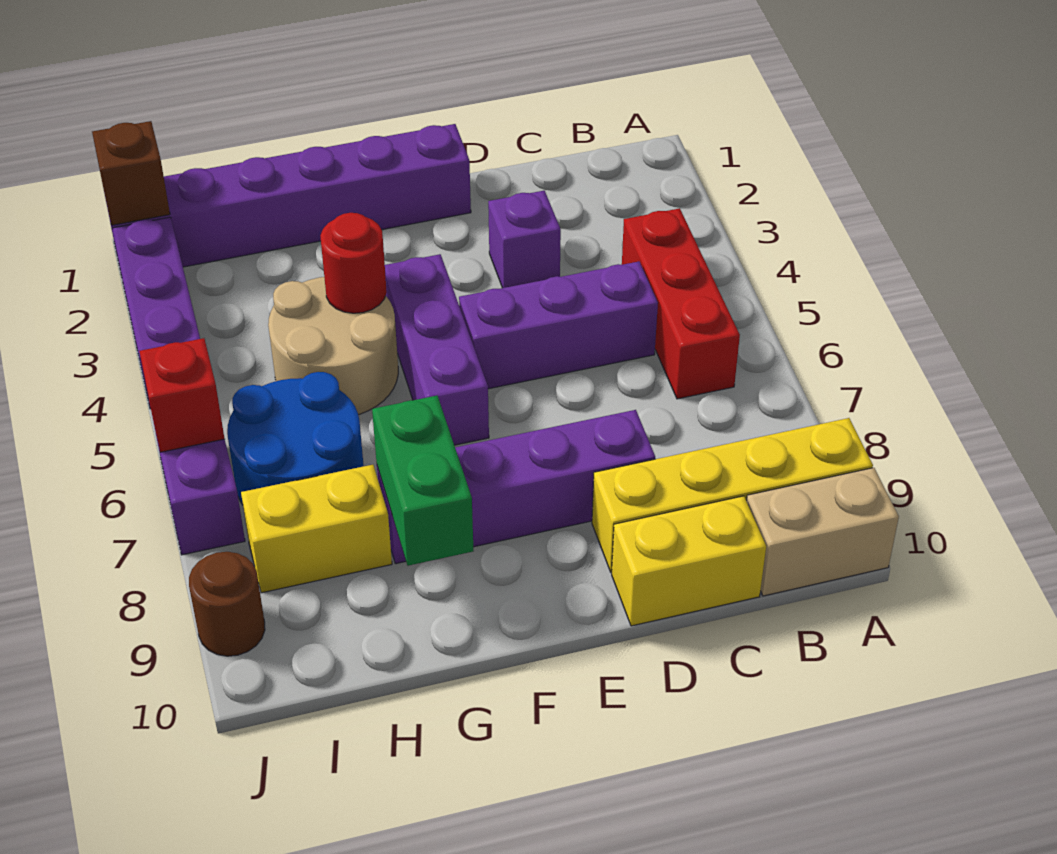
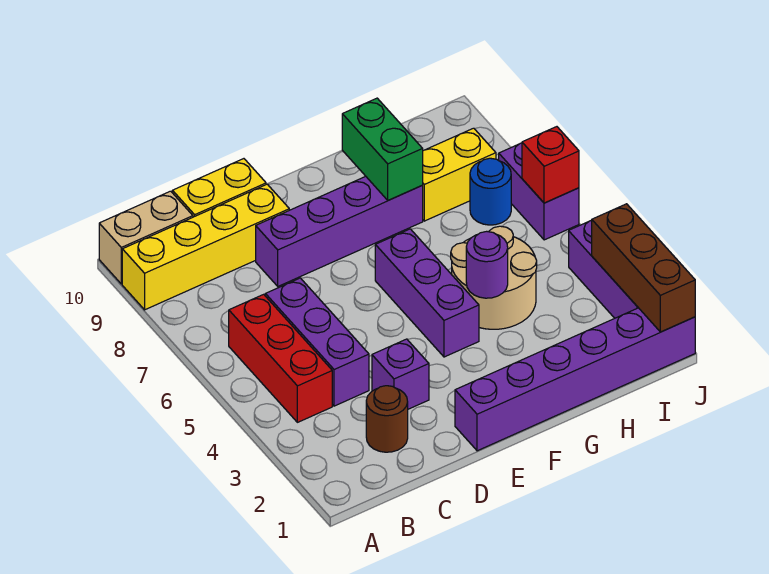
purple brick C5:E5 level 1 -> purple brick C4:C6 level 1
red round brick G4 level 2 -> purple round brick G4 level 2
blue round brick H6:I7 level 1 -> blue round brick I7 level 1
brown brick J1 level 2 -> brown brick J1:J3 level 2
brown round brick J9 level 1 -> brown round brick C2 level 1

